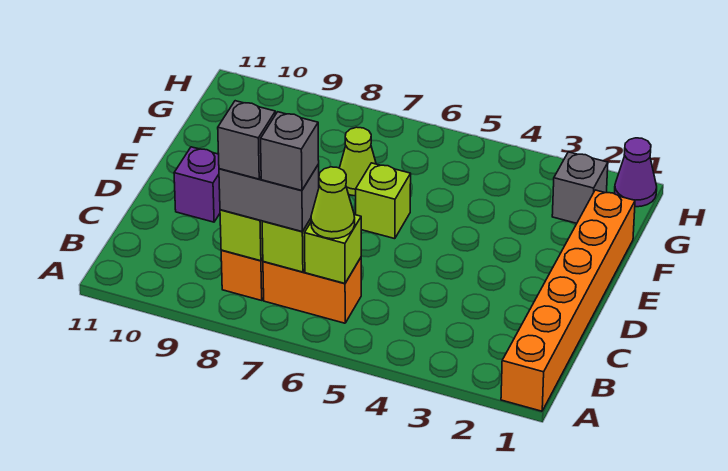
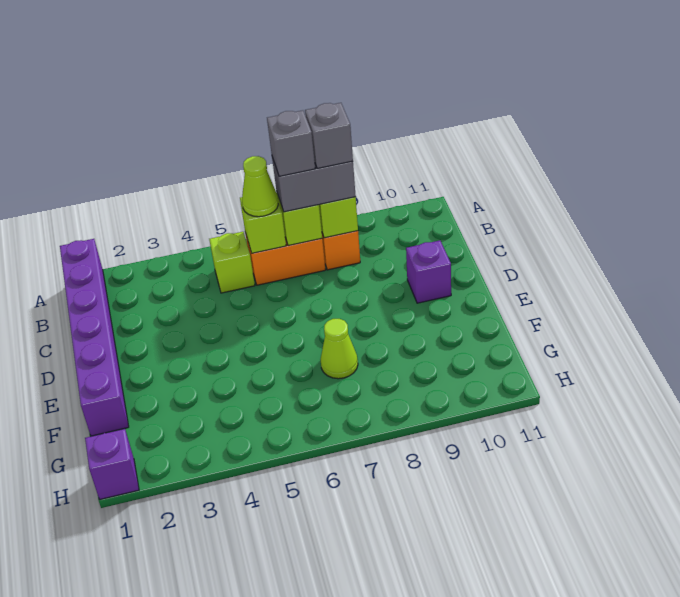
orange brick A1:F1 level 1 -> purple brick A1:F1 level 1
lime brick E6 level 1 -> lime brick B5 level 1
grey brick G2 level 1 -> none
purple cone H1 level 1 -> purple brick H1 level 1

